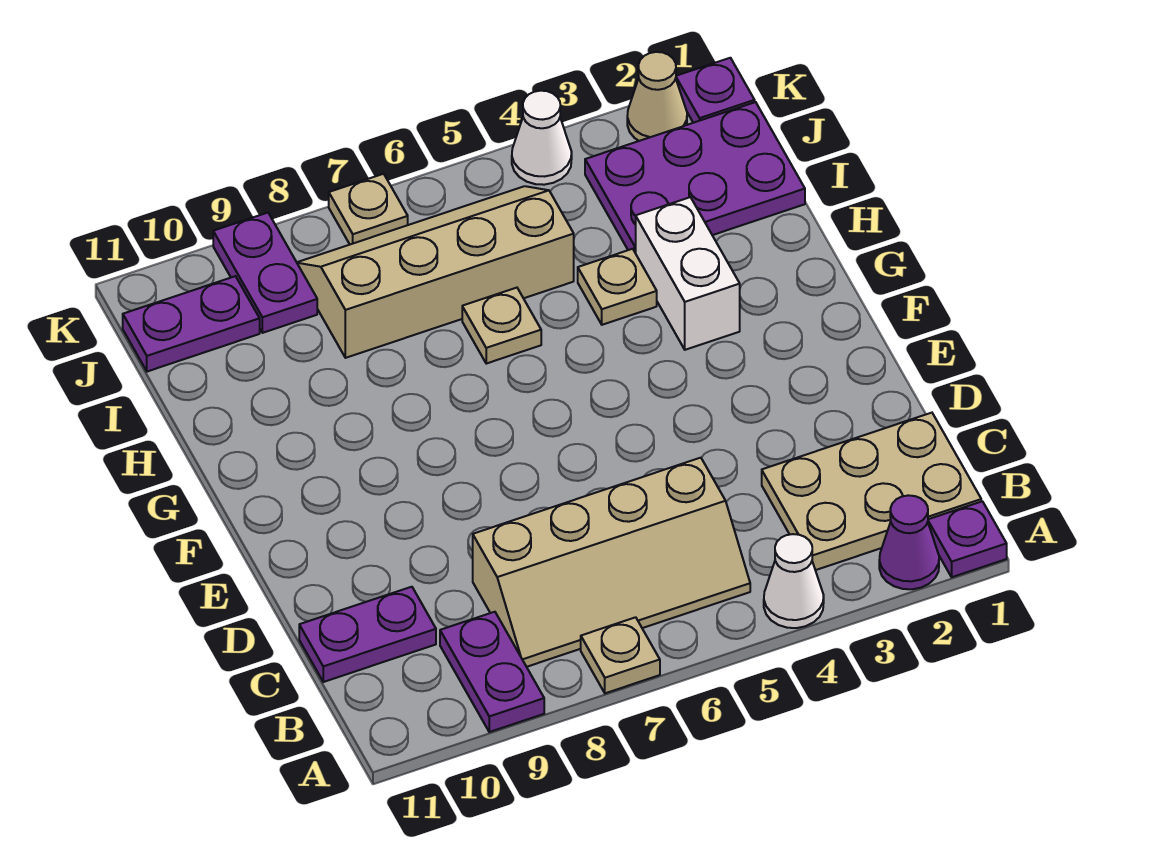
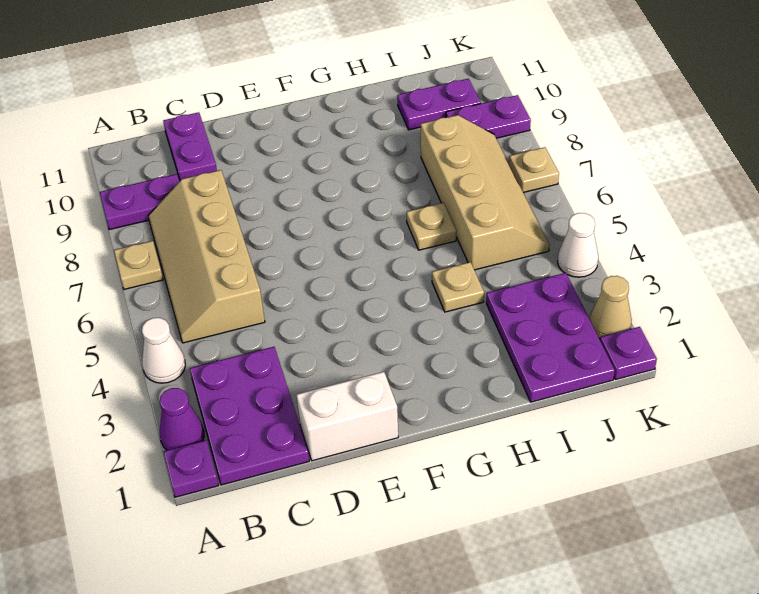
tan plate B1:C3 level 1 -> purple plate B1:C3 level 1
white brick G3:H3 level 1 -> white brick D1:E1 level 1
purple plate J10:J11 level 1 -> purple plate I10:J10 level 1

